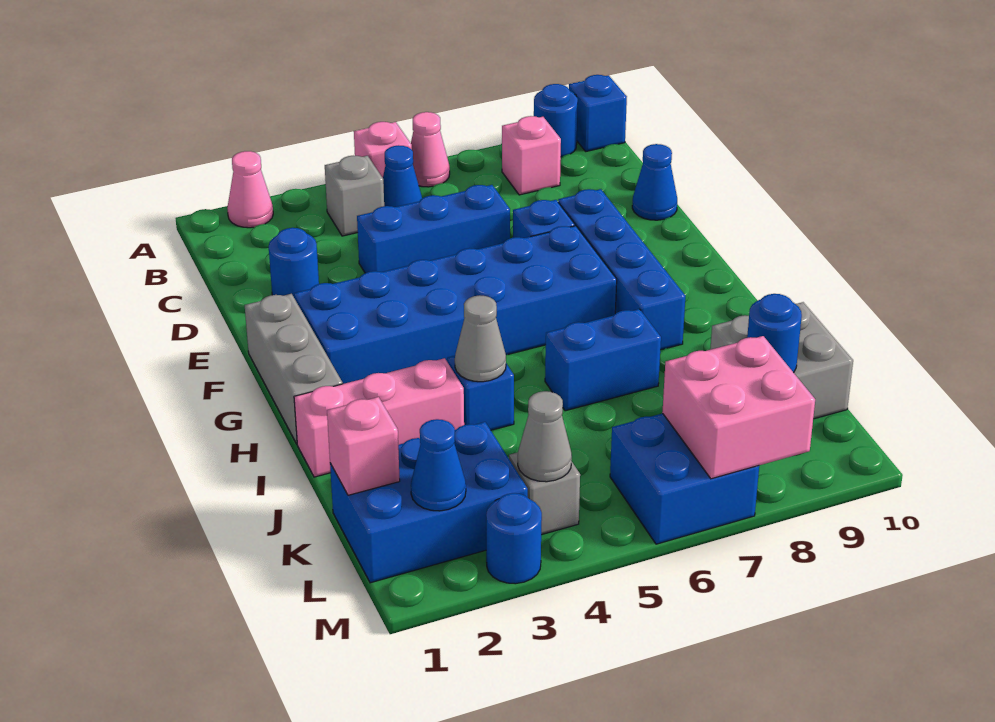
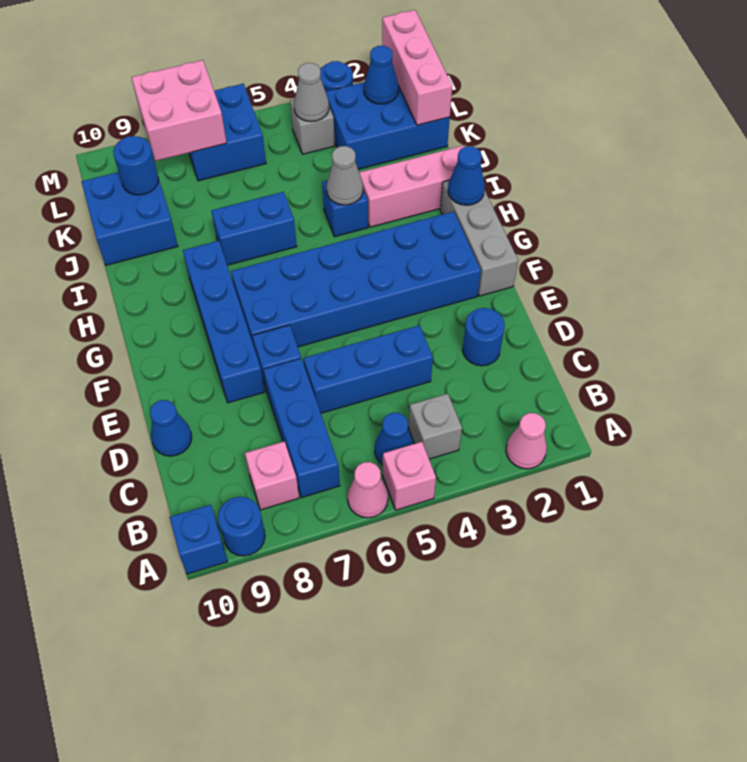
none -> blue brick B7:D7 level 1
none -> blue cone H1 level 2
grey brick J9:K10 level 1 -> blue brick J9:K10 level 1
pink brick K1 level 2 -> pink brick K1:M1 level 2

